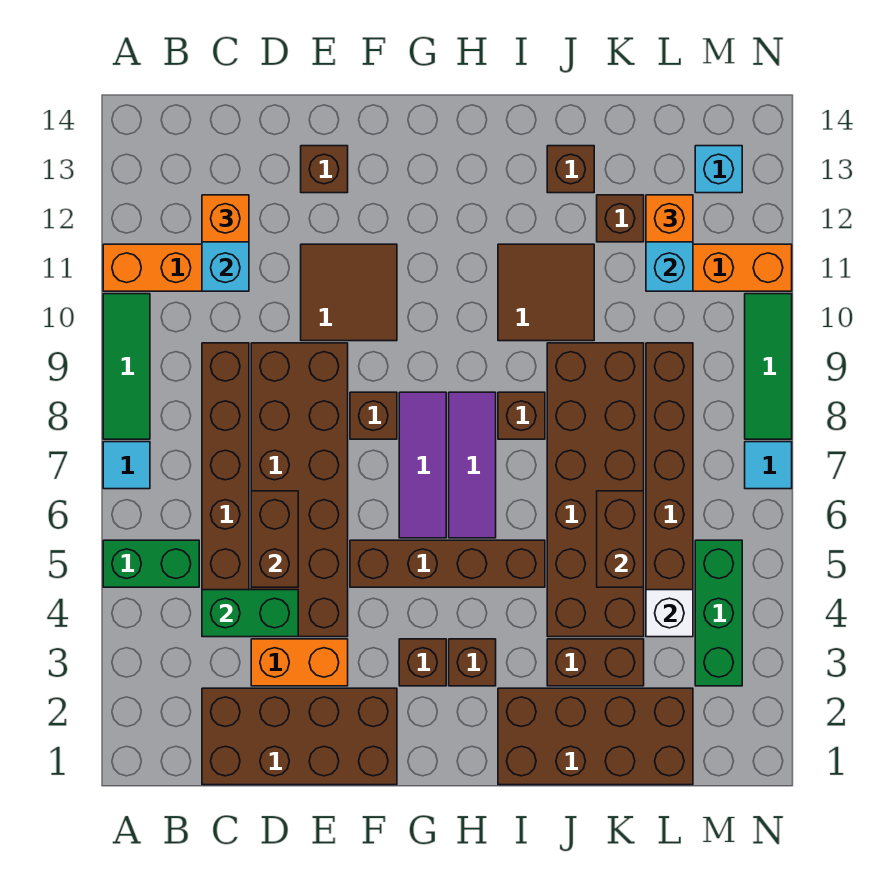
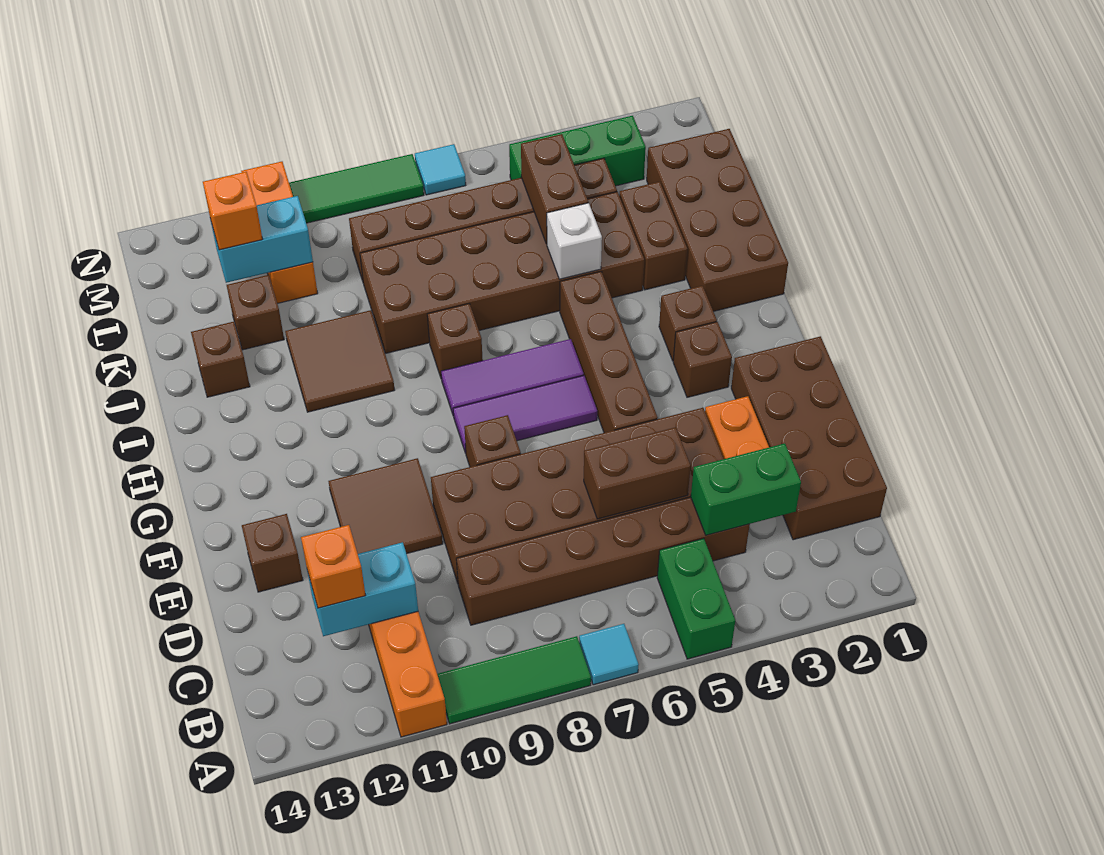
green brick C4:D4 level 2 -> green brick C3:C4 level 2
brown brick K5:K6 level 2 -> brown brick K5:L5 level 2
white brick L4 level 2 -> white brick J5 level 2
cyan brick M13 level 1 -> none

